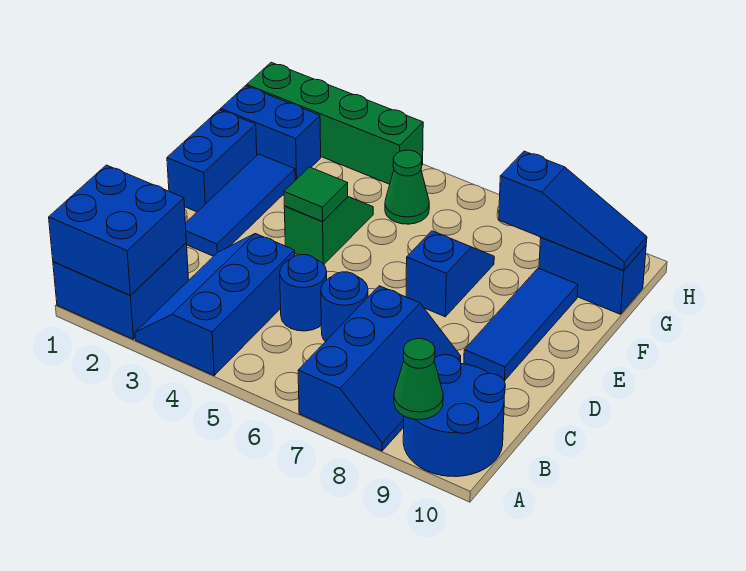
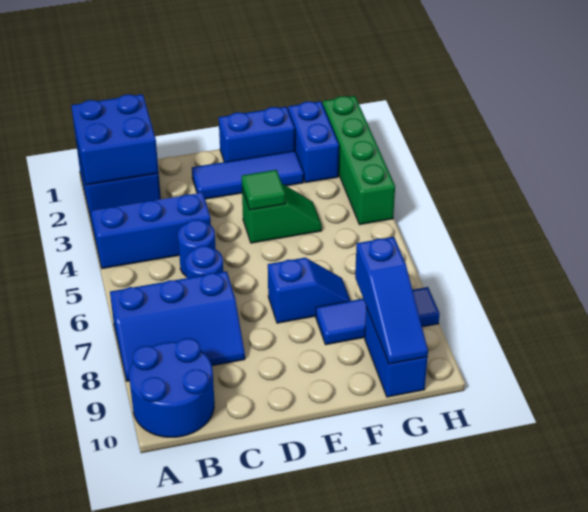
green cone A9 level 2 -> none
blue tile D9:F9 level 1 -> blue tile F8:H8 level 1
green cone G5 level 1 -> none

